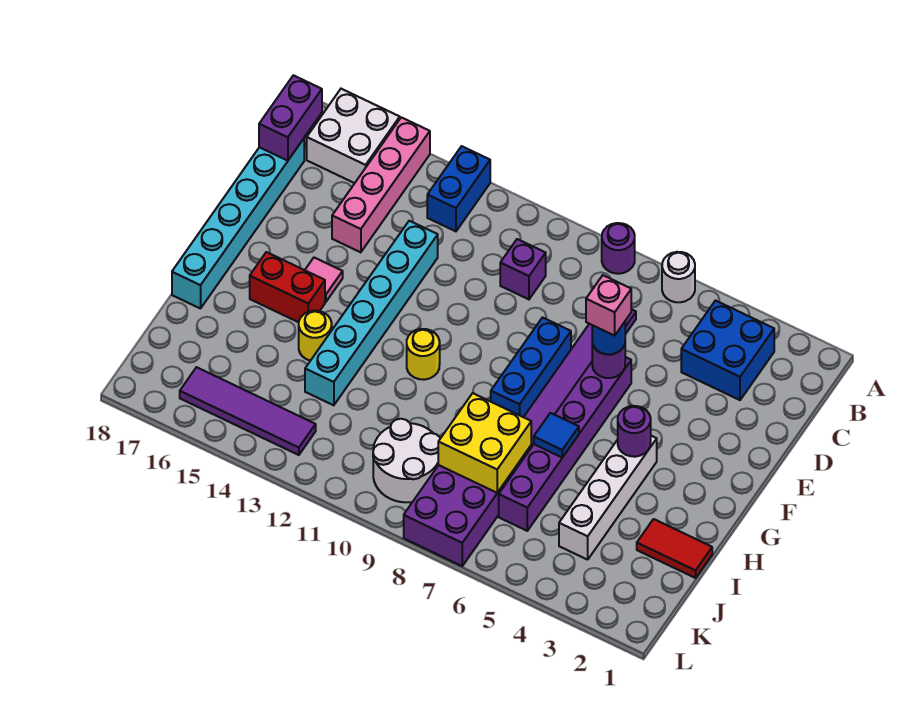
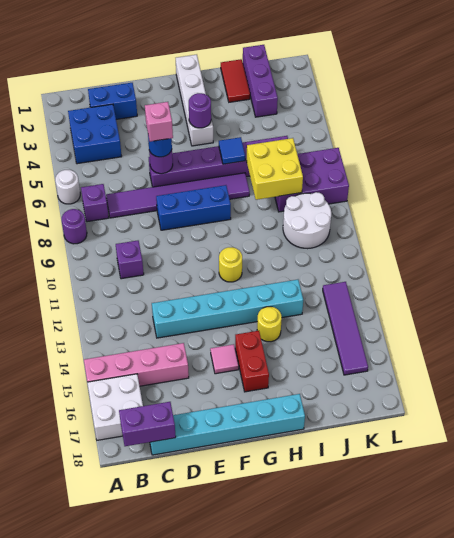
blue brick A13:B13 level 1 -> blue brick C2:D2 level 1
none -> purple brick B7 level 1
white brick G4:J4 level 1 -> white brick G1:G4 level 1
none -> purple brick J1:J3 level 1

